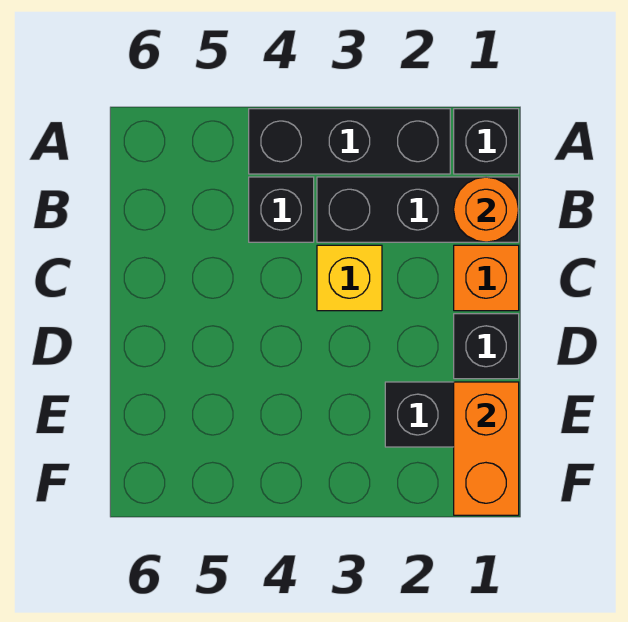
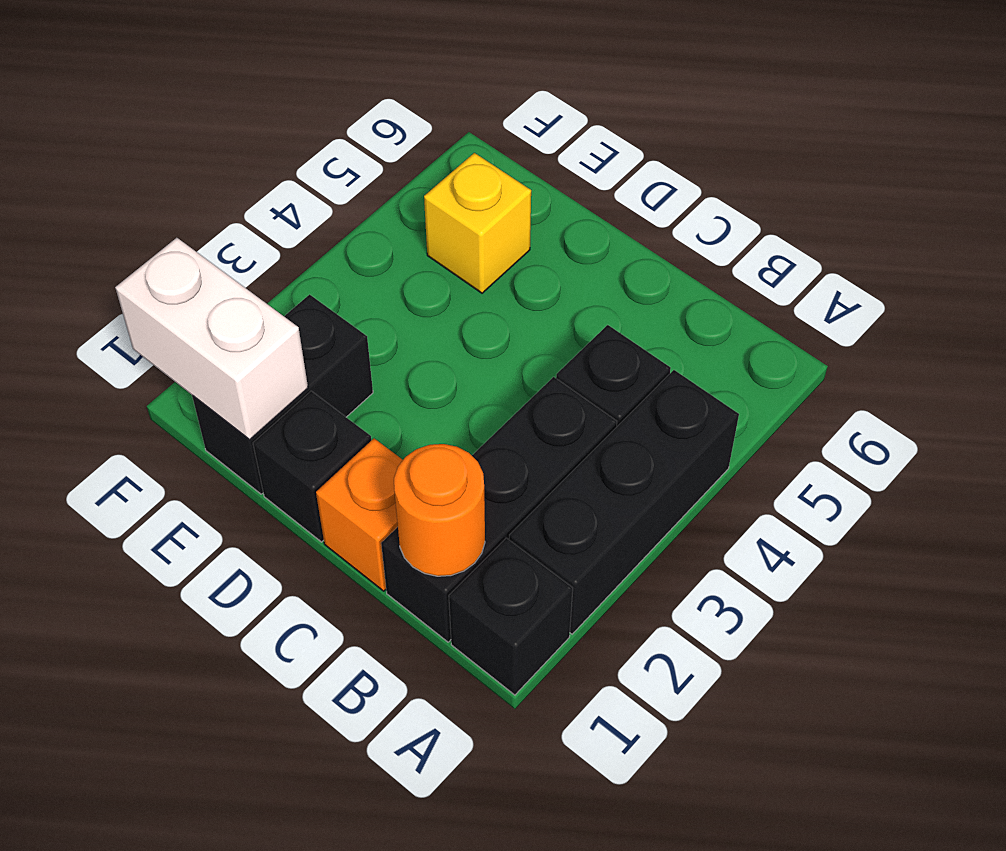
yellow brick C3 level 1 -> yellow brick E5 level 1
orange brick E1:F1 level 2 -> white brick E1:F1 level 2

